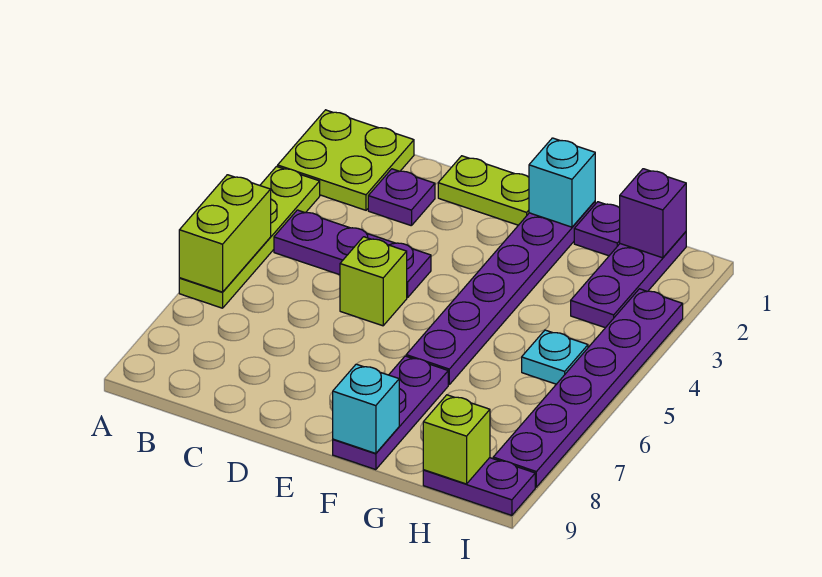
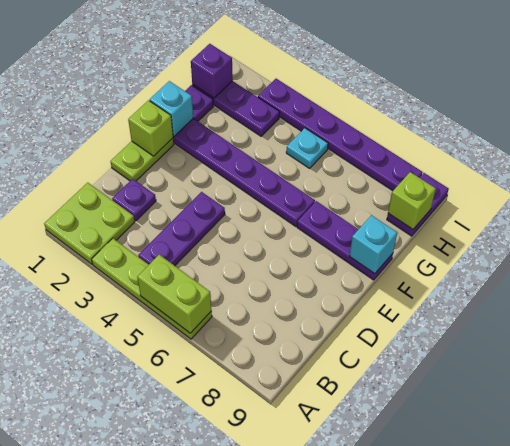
lime brick D5 level 1 -> lime brick E1 level 2

